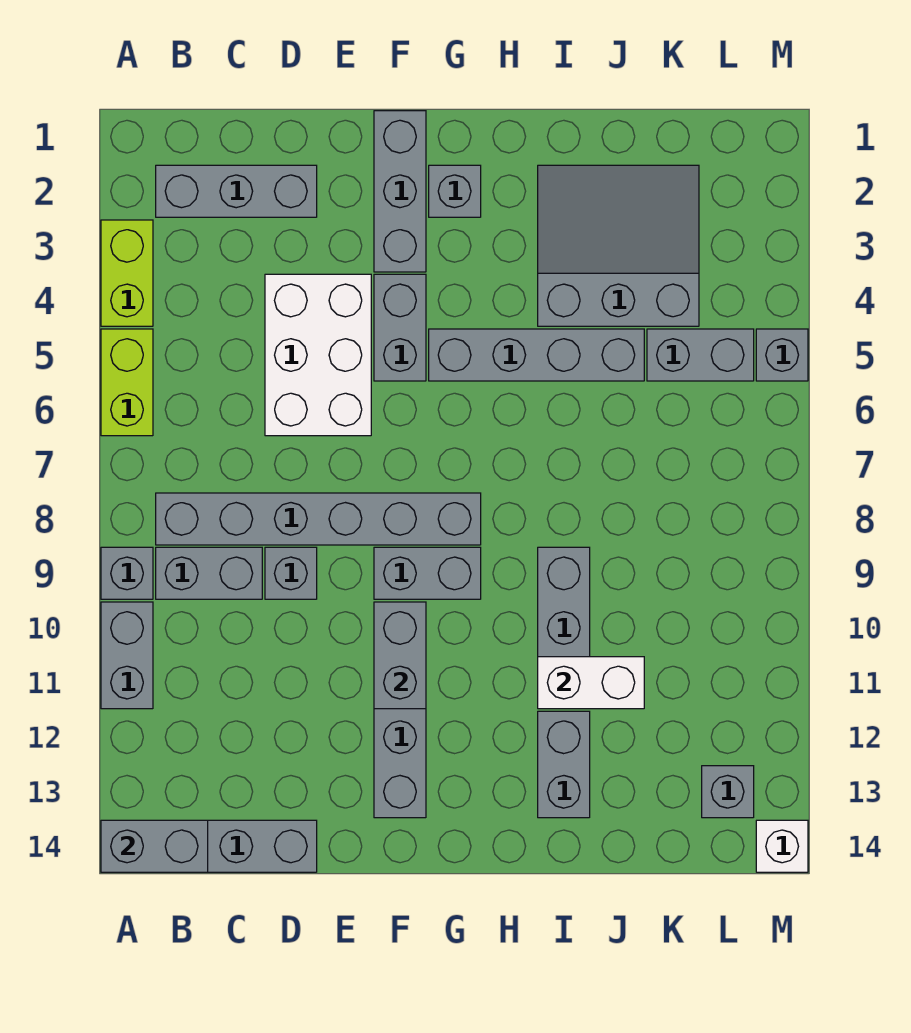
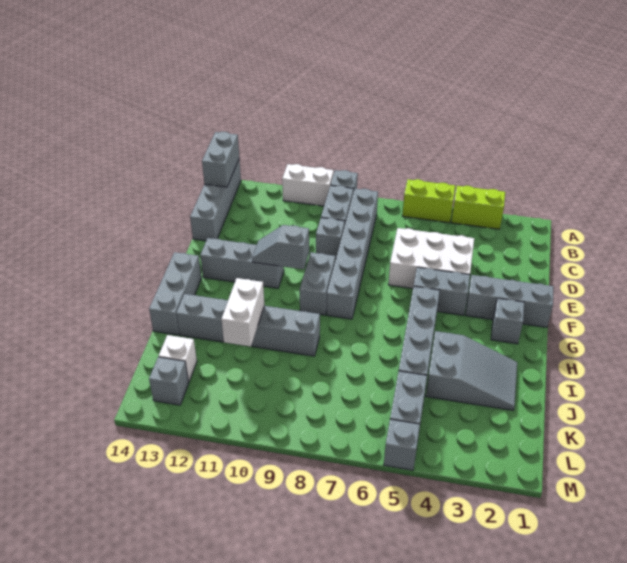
grey brick A10:A11 level 1 -> white brick A10:A11 level 1
grey brick B2:D2 level 1 -> grey brick G14:I14 level 1
grey brick F10:F11 level 2 -> grey slope F10:F11 level 2 top 10
grey slope I2:K4 level 1 top 4 -> grey slope I2:J4 level 1 top 4
white brick M14 level 1 -> white brick K13 level 1

